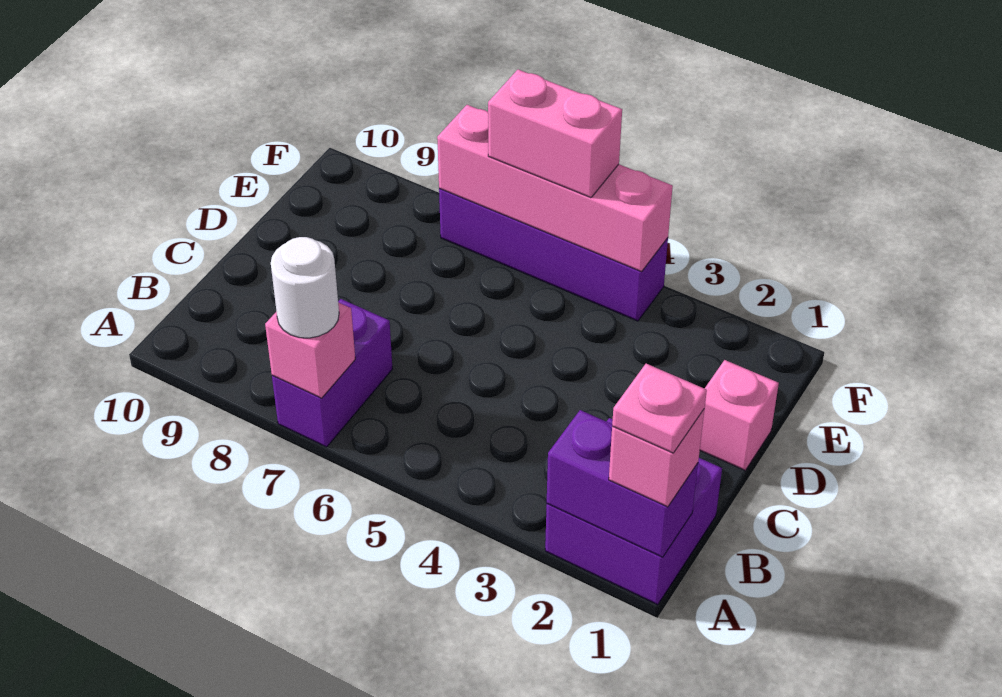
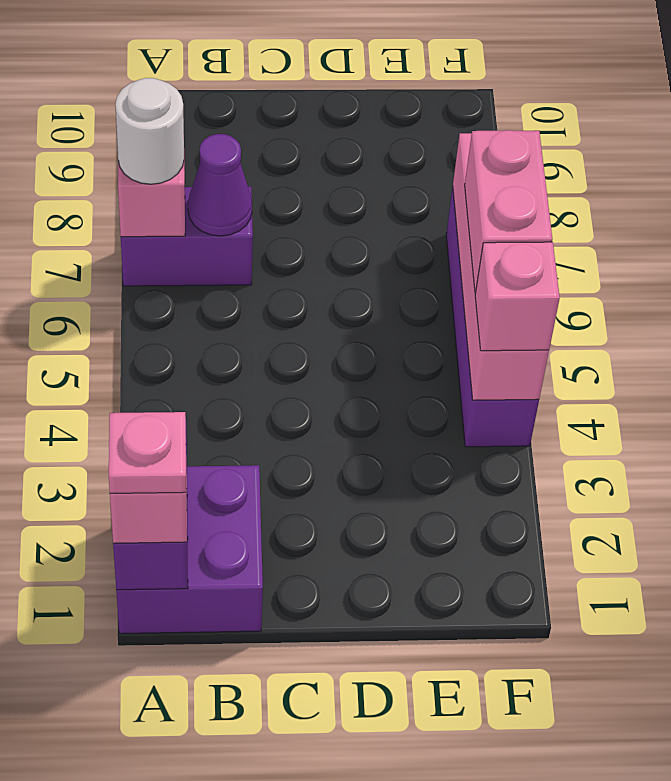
none -> purple cone B7 level 2
pink brick D1 level 1 -> pink brick F4 level 3

